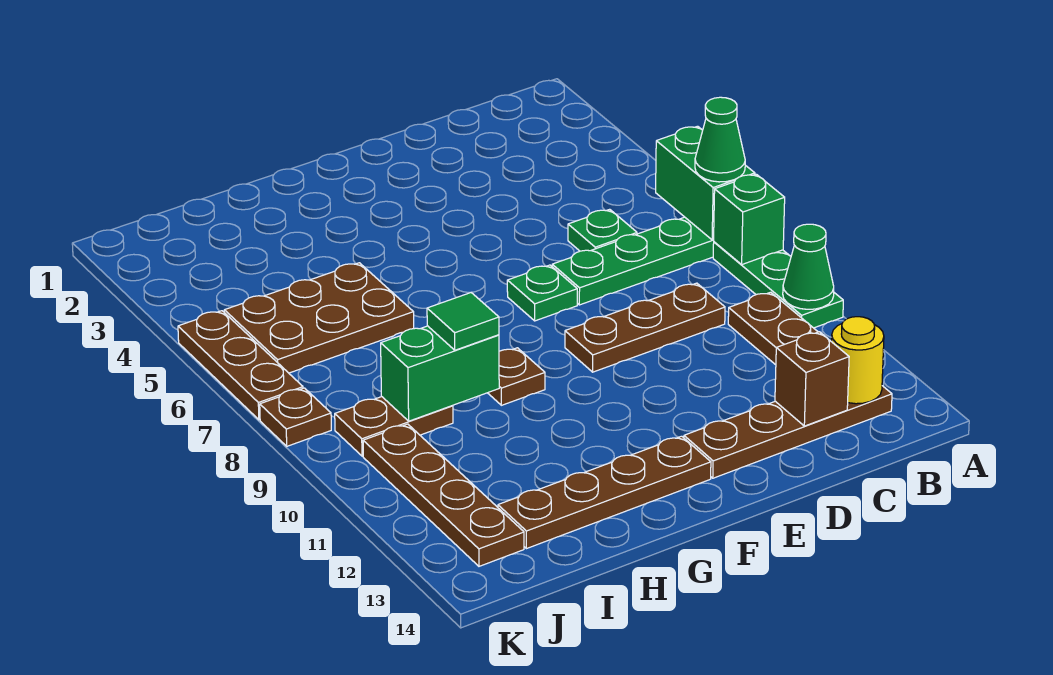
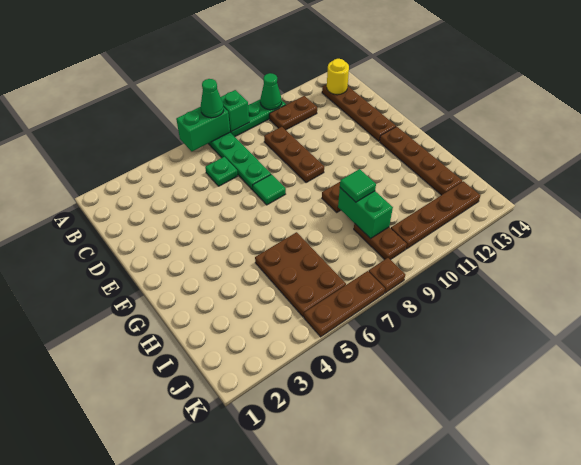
brown brick C13 level 2 -> none
green plate E7 level 1 -> green tile E7 level 1

